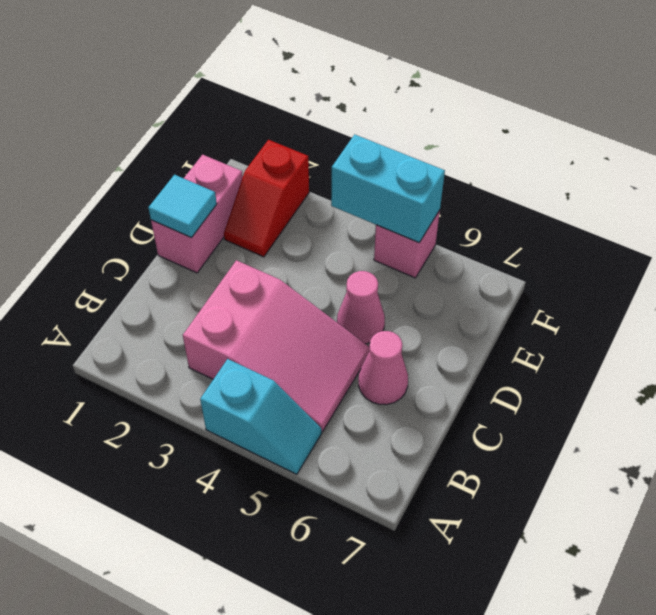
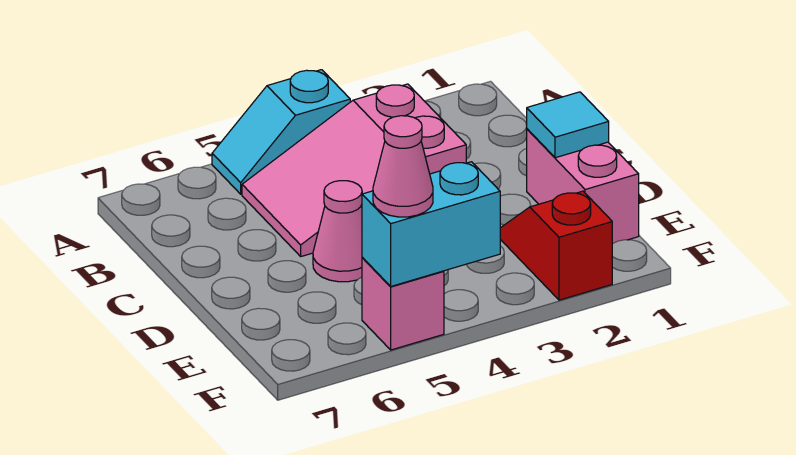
pink cone C6 level 1 -> pink cone F5 level 3

